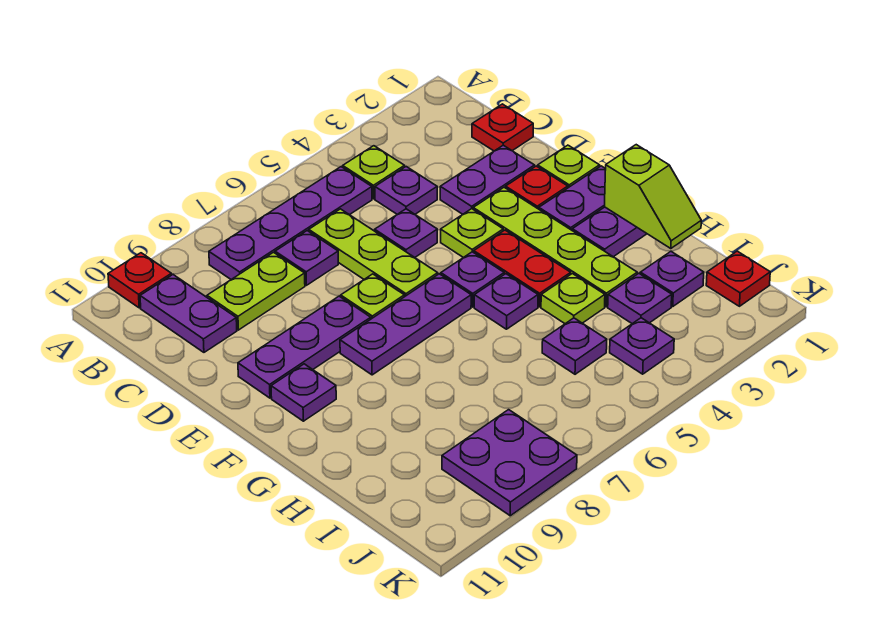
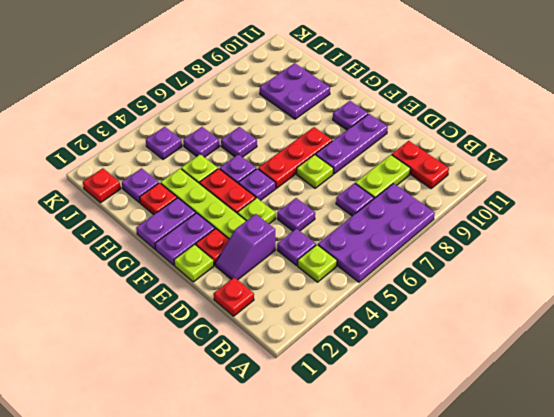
red plate A10 level 1 -> red plate H2 level 1
purple plate B5:B8 level 1 -> purple plate A5:B8 level 1
purple plate B10:C10 level 1 -> red plate B10:C10 level 1
lime plate C6:E6 level 1 -> none
purple plate D2:D3 level 1 -> purple slope D2:D3 level 1 top 3
purple plate F6:F8 level 1 -> red plate F6:F8 level 1
lime slope G1:H1 level 2 top G -> none
purple plate I3 level 1 -> purple plate H6 level 1
purple plate J8:K9 level 1 -> purple plate H9:I10 level 1

